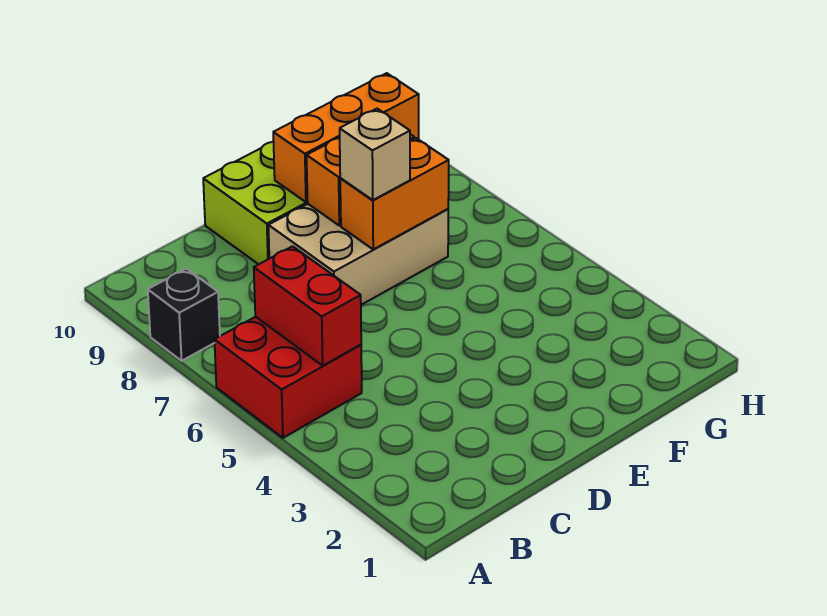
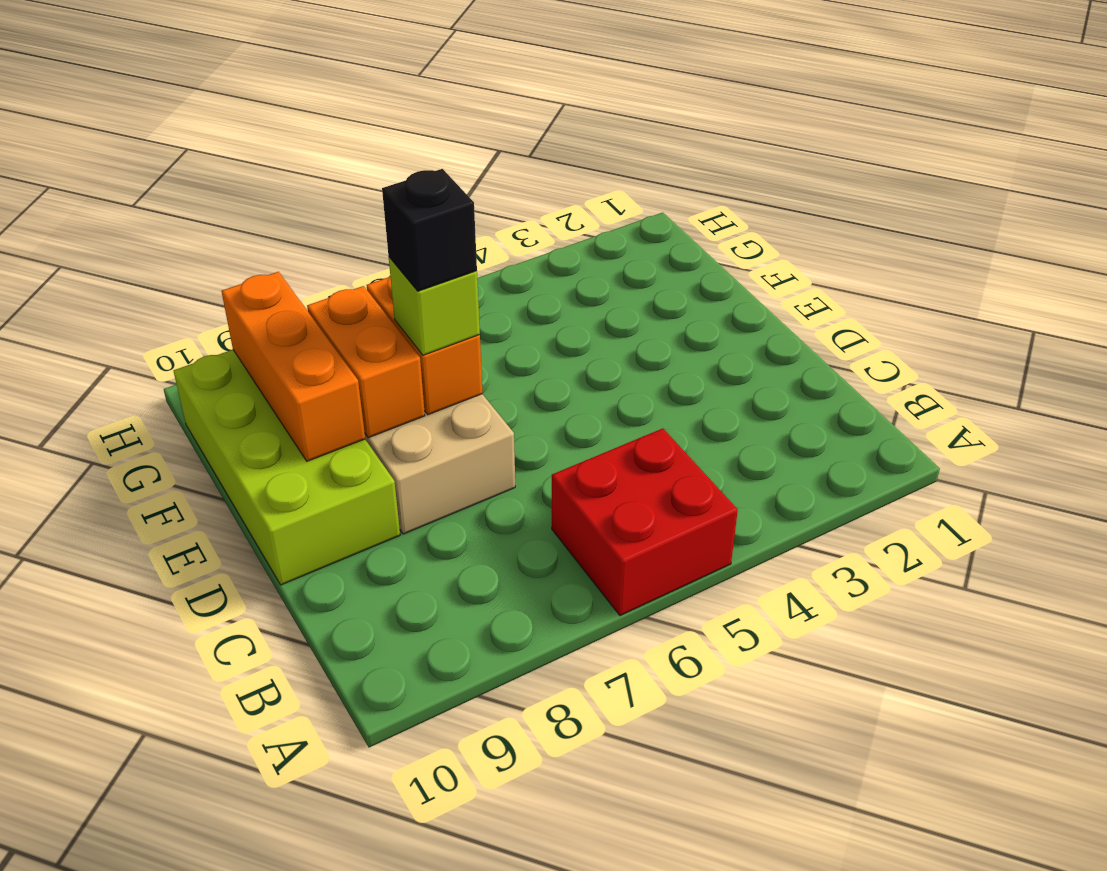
black brick A8 level 1 -> black brick E7 level 4
red brick B5:B6 level 2 -> none
tan brick E7 level 3 -> lime brick E7 level 3

